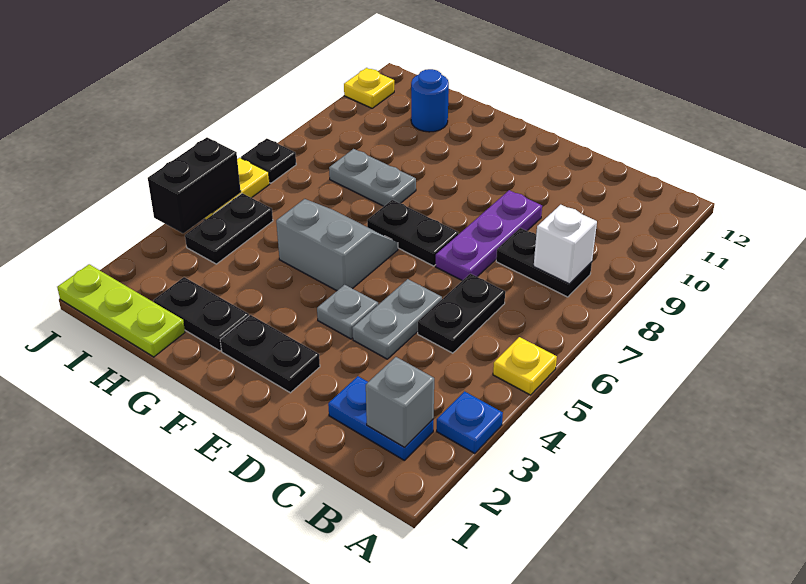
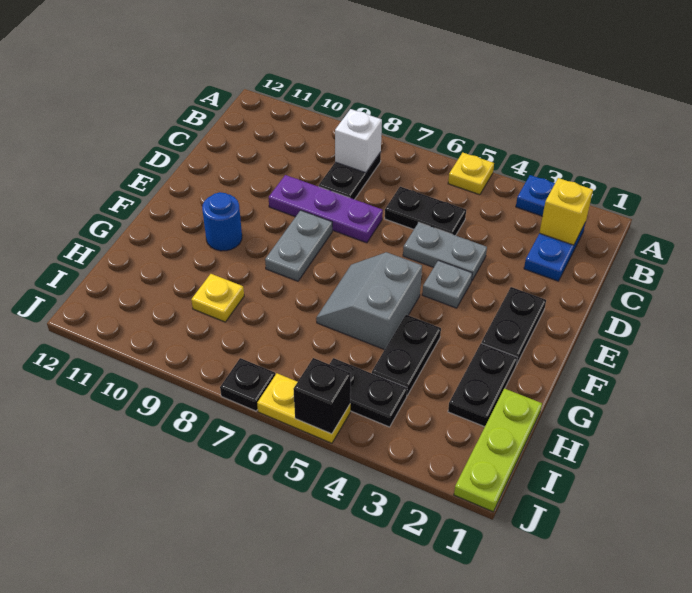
grey brick B2 level 2 -> yellow brick B2 level 2
black plate E7:F7 level 1 -> black plate G4:H4 level 1
grey plate G8:H8 level 1 -> grey plate E8:F8 level 1
blue round brick H11 level 1 -> blue round brick F10 level 1
black brick J4:J5 level 2 -> black brick J5 level 2
yellow plate J11 level 1 -> yellow plate H9 level 1

